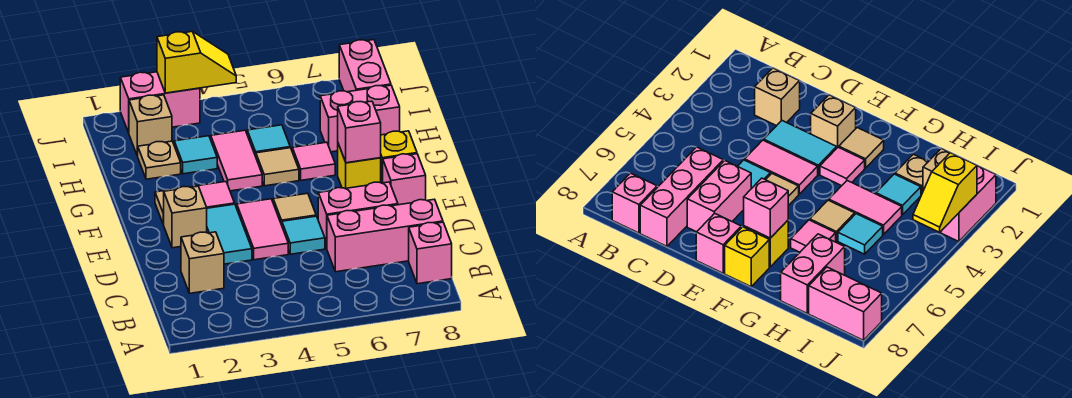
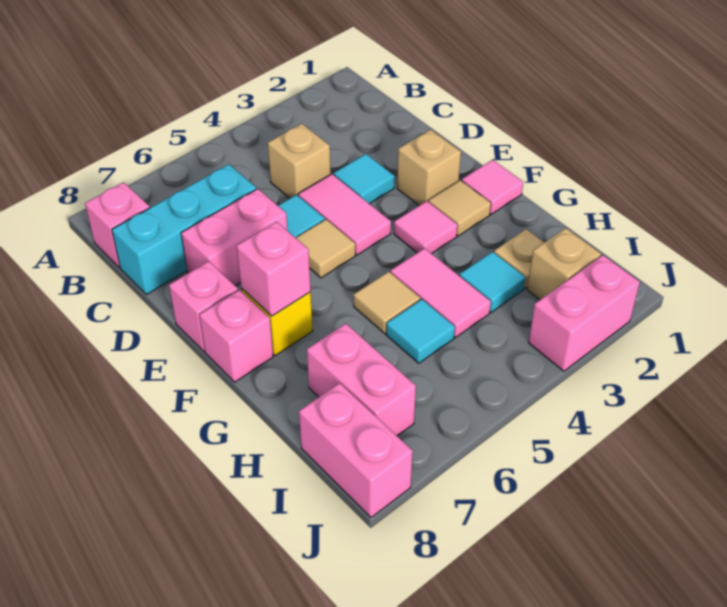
tan brick C2 level 1 -> tan brick C4 level 1
pink brick C6:C8 level 1 -> cyan brick C6:C8 level 1
cyan tile D3:E3 level 1 -> cyan tile D3 level 1
yellow brick F8 level 1 -> pink brick F8 level 1
pink tile G6 level 1 -> pink tile F1 level 1
pink brick H7:H8 level 1 -> pink brick H7:I7 level 1
yellow slope J3:J4 level 2 top 3 -> none

